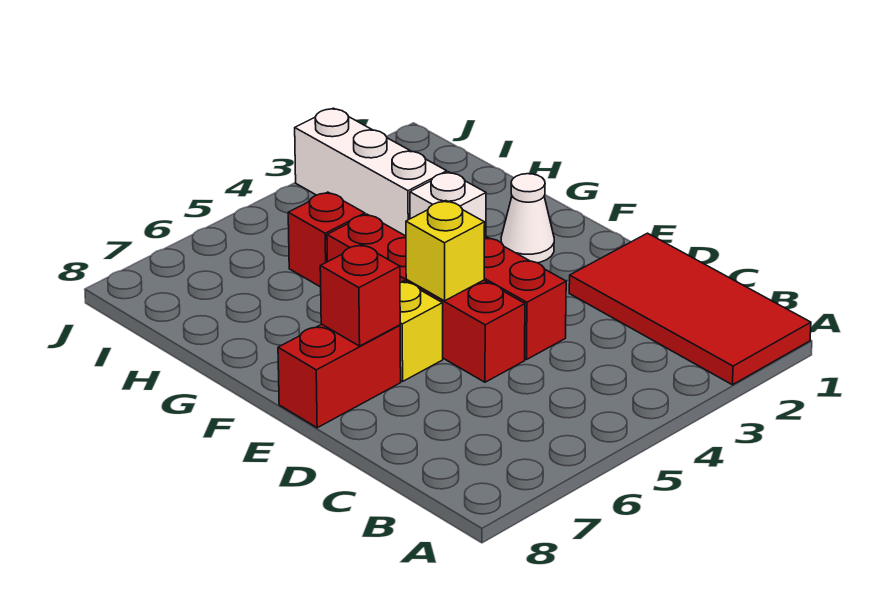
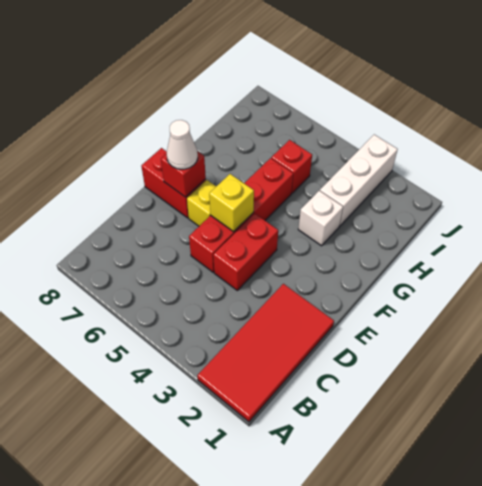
white cone F2 level 1 -> white cone E7 level 3

